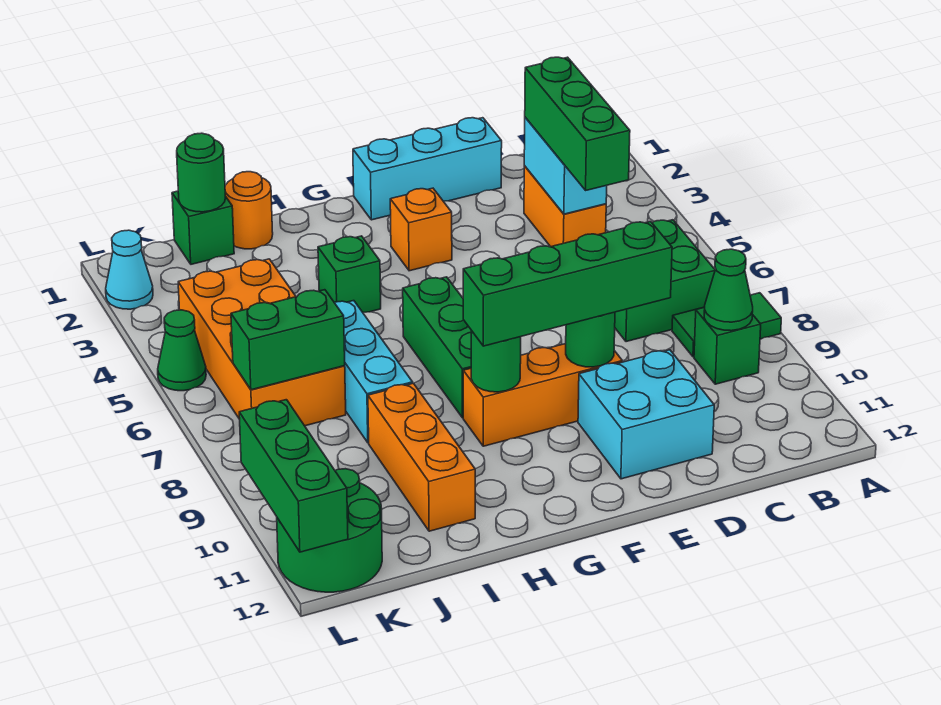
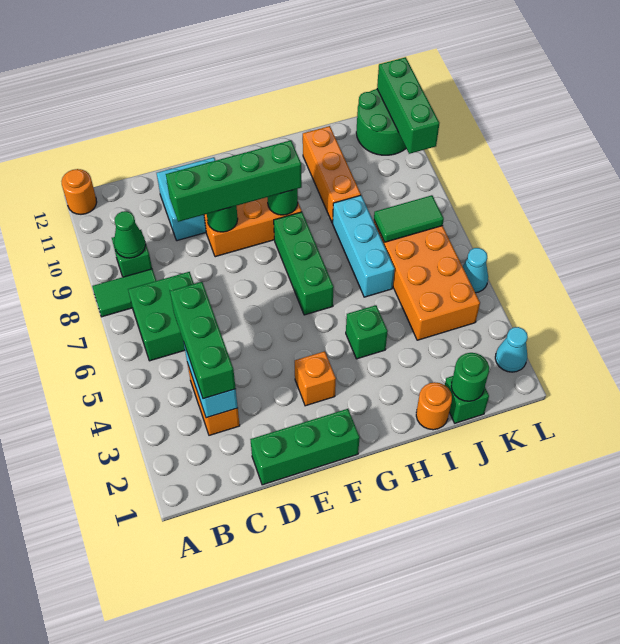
none -> orange round brick A12 level 1
cyan brick D1:F1 level 1 -> green brick D1:F1 level 1
green brick J7:K7 level 2 -> green tile J7:K7 level 2
green cone L5 level 1 -> cyan cone L5 level 1

